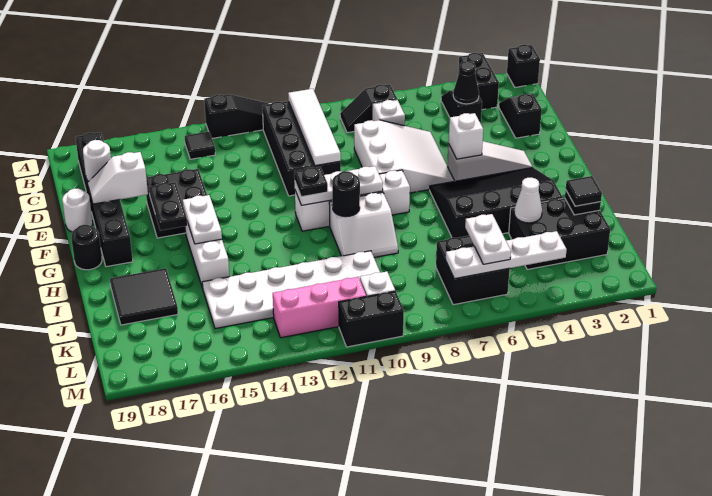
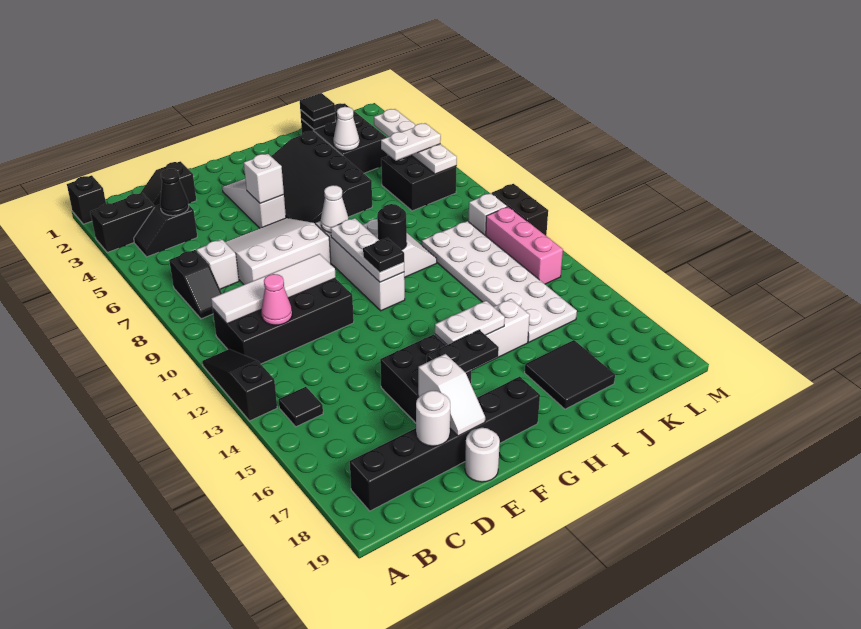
none -> pink cone C11 level 2
none -> white cone G8 level 2
black round brick G19 level 1 -> none

